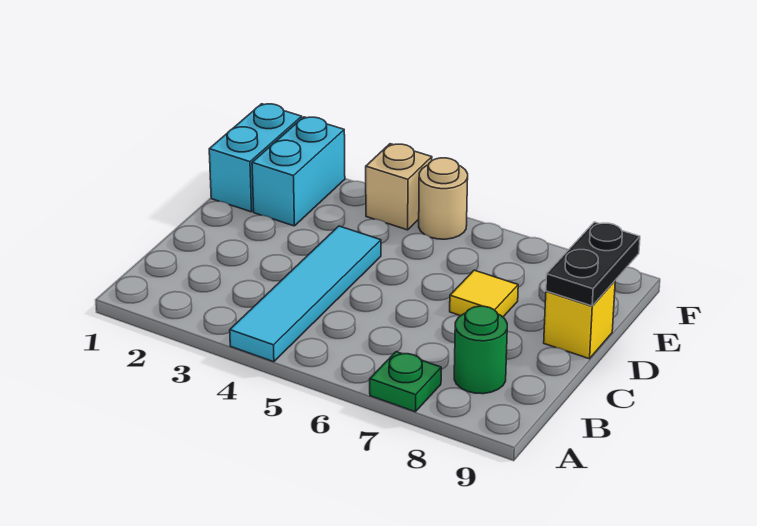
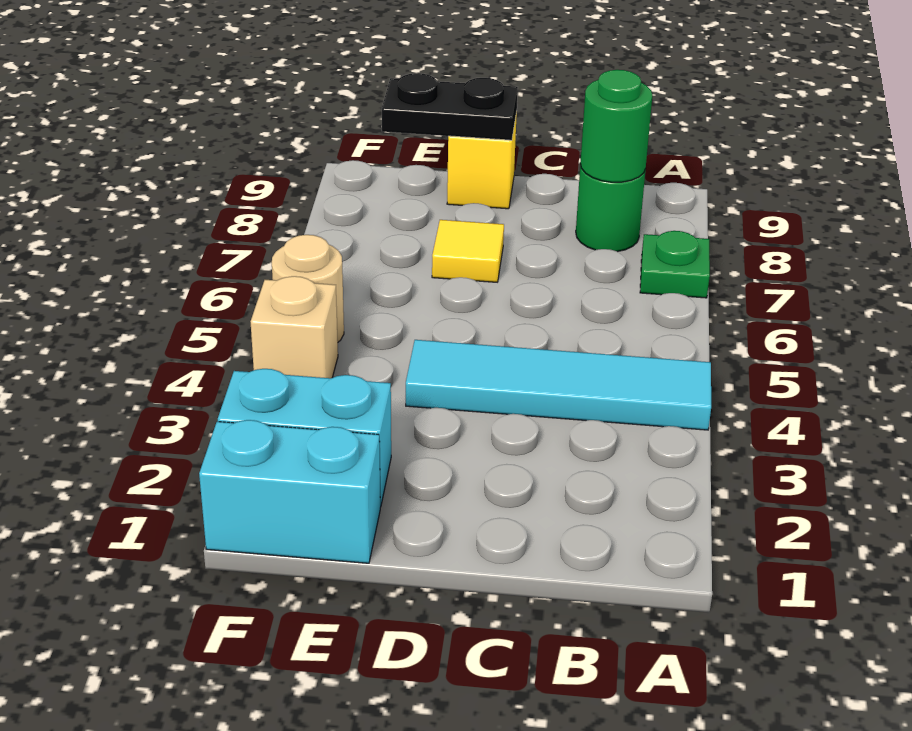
none -> green round brick B8 level 2

